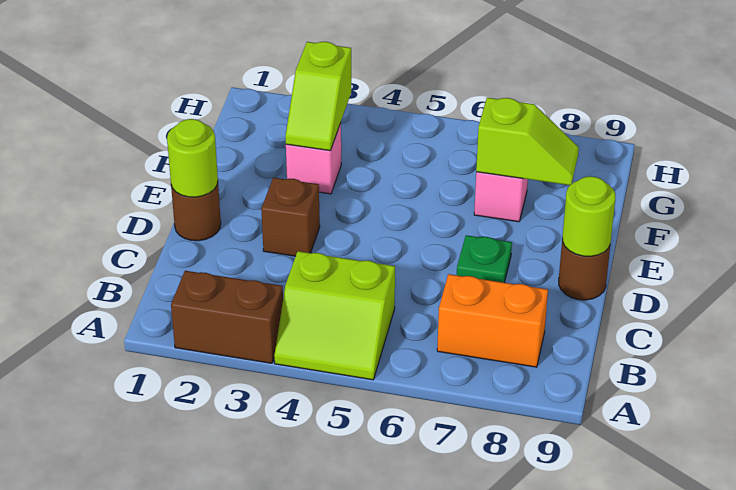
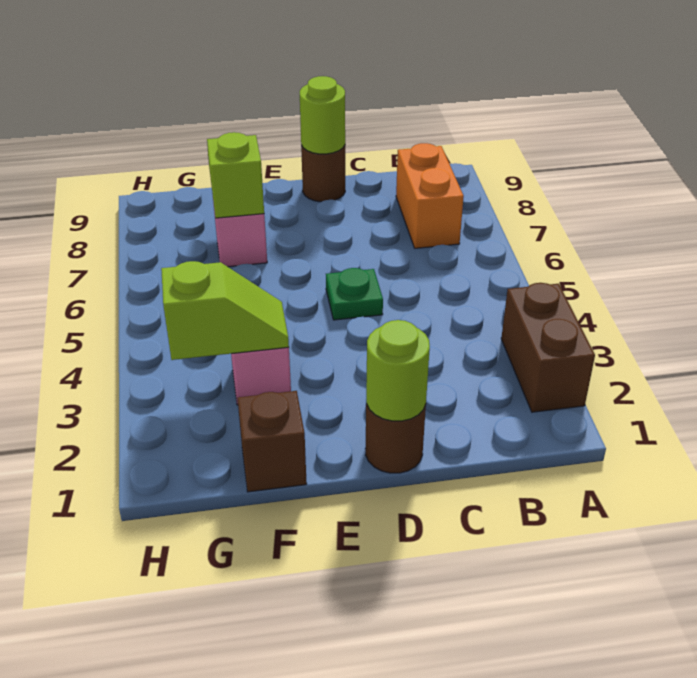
lime slope A4:B5 level 1 top B -> none
brown brick D3 level 1 -> brown brick F1 level 1
green plate D7 level 1 -> green plate D5 level 1

